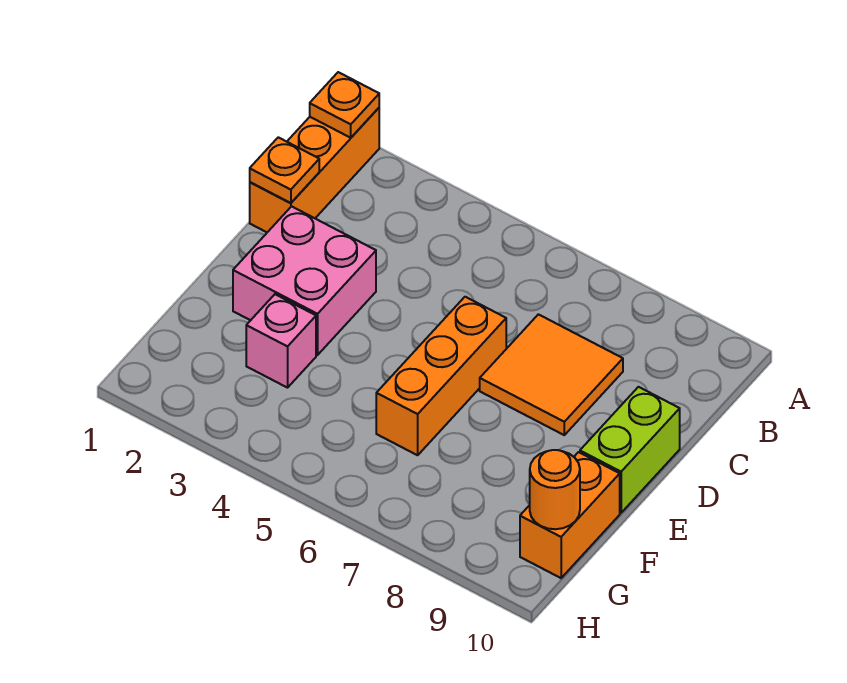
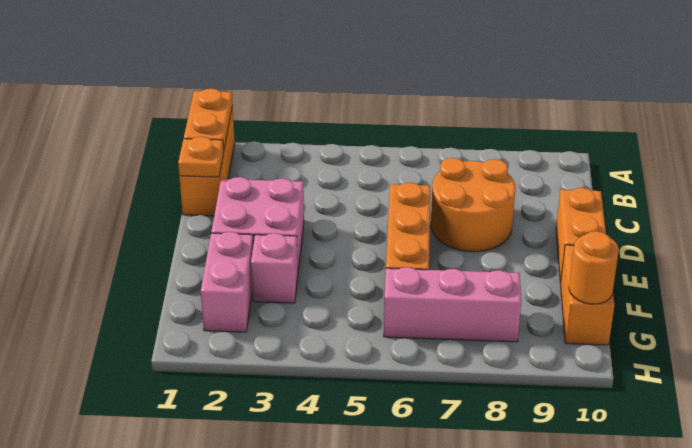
orange plate A1 level 2 -> orange plate A1:B1 level 2
orange tile C7:D8 level 1 -> orange round brick C7:D8 level 1
lime brick D10:E10 level 1 -> orange brick D10:E10 level 1
none -> pink brick F2:G2 level 1
none -> pink brick G6:G8 level 1

